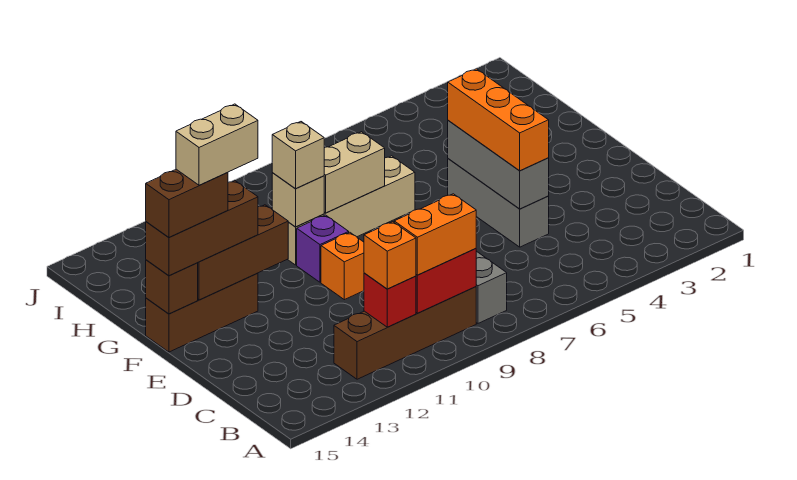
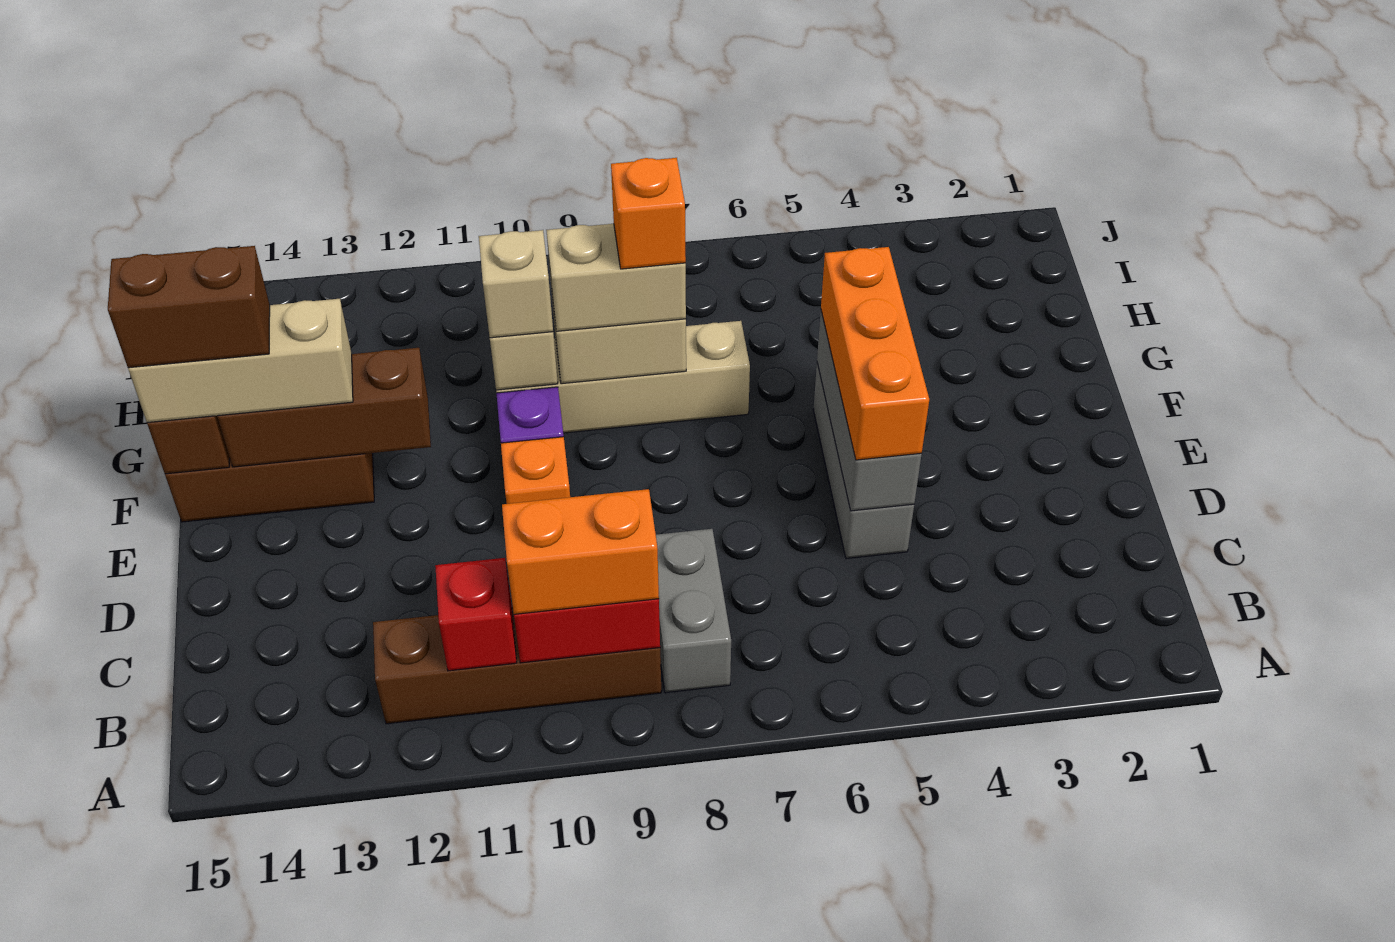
orange brick B11 level 3 -> orange brick G8 level 4
brown brick F13:F15 level 3 -> tan brick F13:F15 level 3
tan brick F13:F14 level 5 -> tan brick G8:G9 level 3

